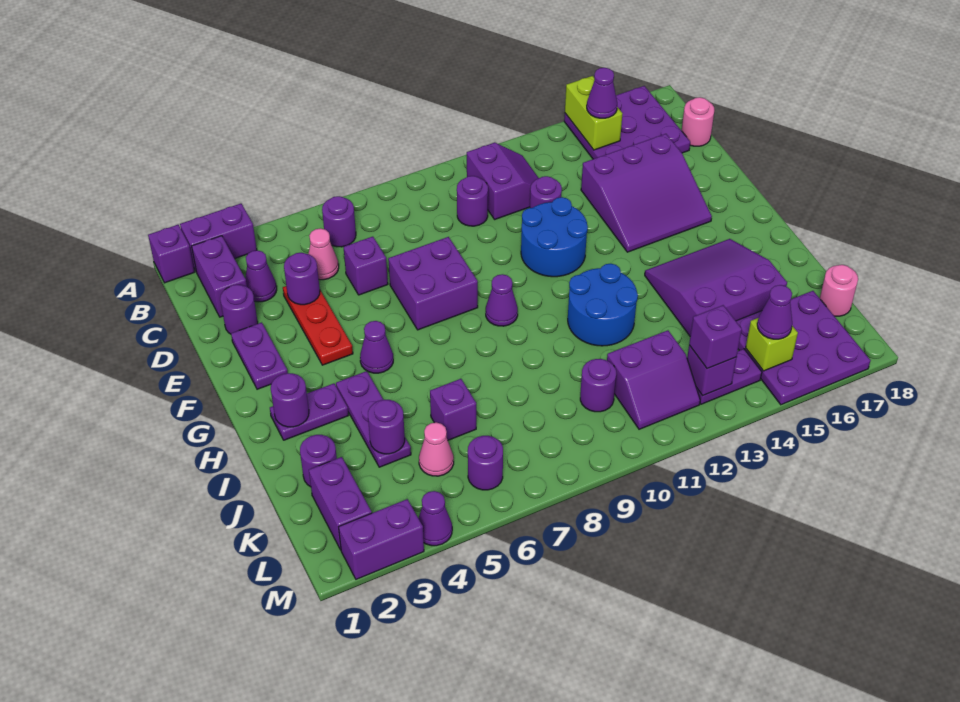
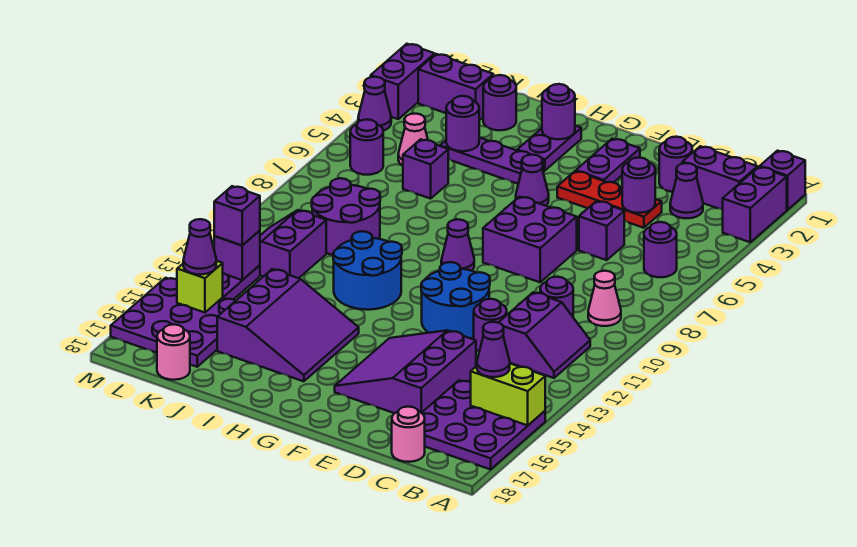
purple slope B11:C12 level 1 top 11 -> purple slope B11:C12 level 1 top C
pink cone C5 level 1 -> pink cone B9 level 1
purple plate E2:F2 level 1 -> purple plate F2:F3 level 1
purple round brick K10 level 1 -> purple round brick J9:K10 level 1

